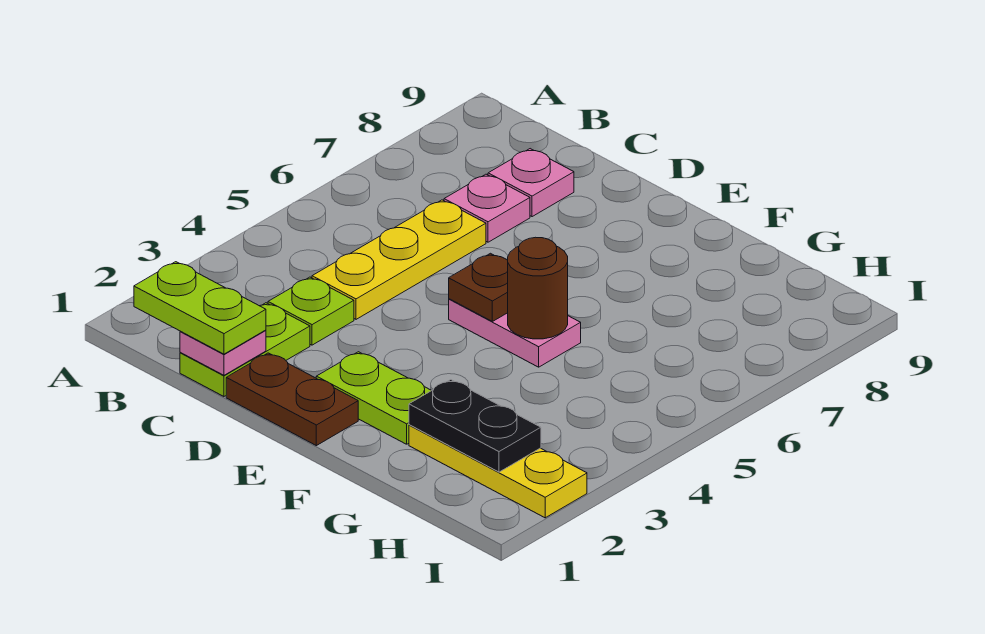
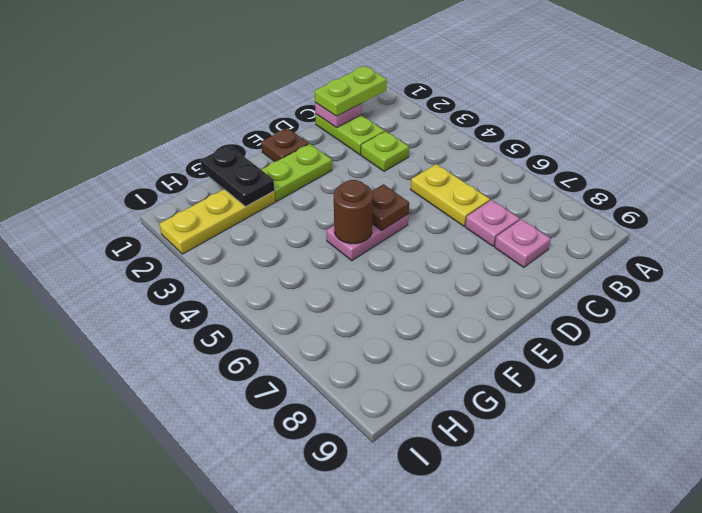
yellow plate C4:C6 level 1 -> yellow plate C5:C6 level 1
brown plate D1:E1 level 1 -> brown plate E1 level 1
black plate G2:H2 level 2 -> black plate G1:G2 level 2

